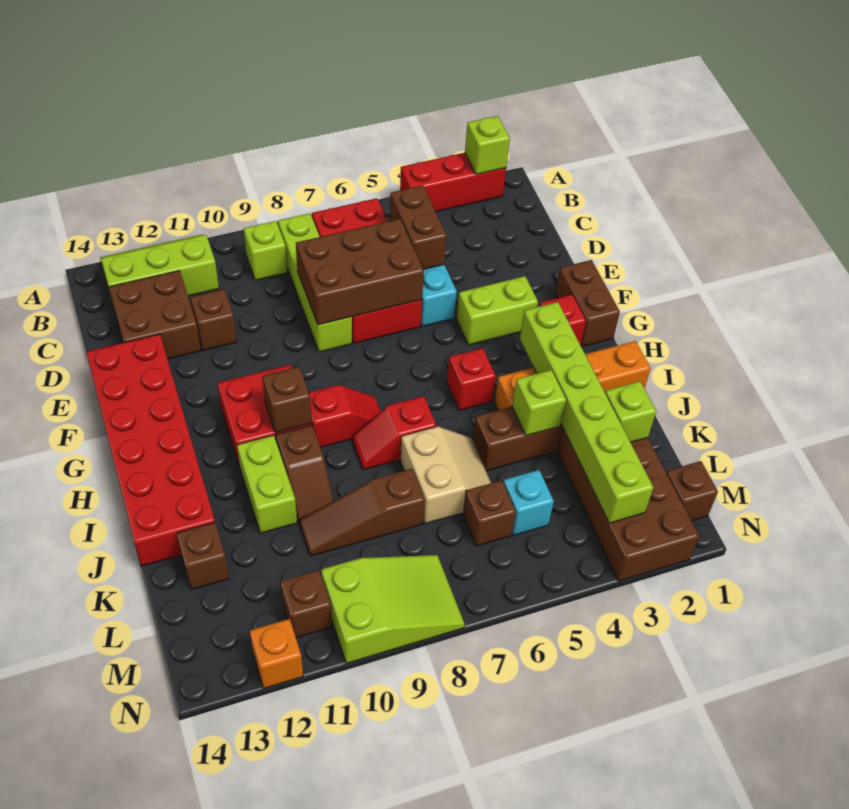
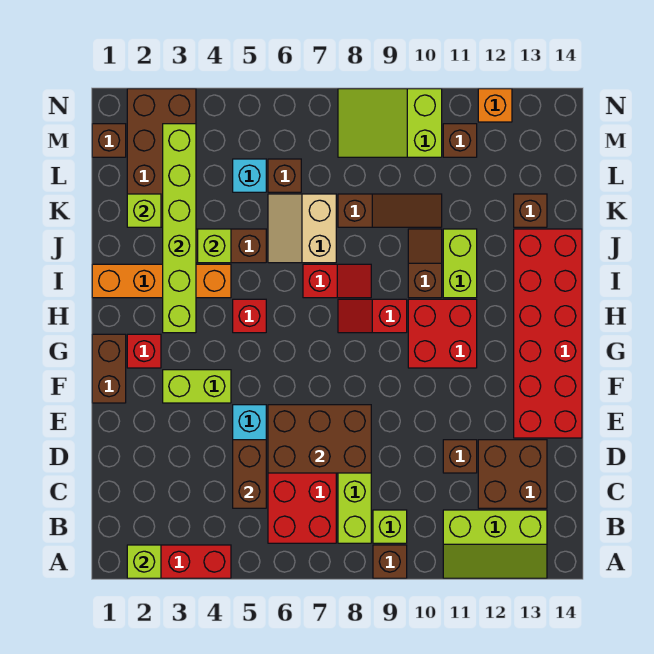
brown brick H10 level 2 -> brown brick A9 level 1

